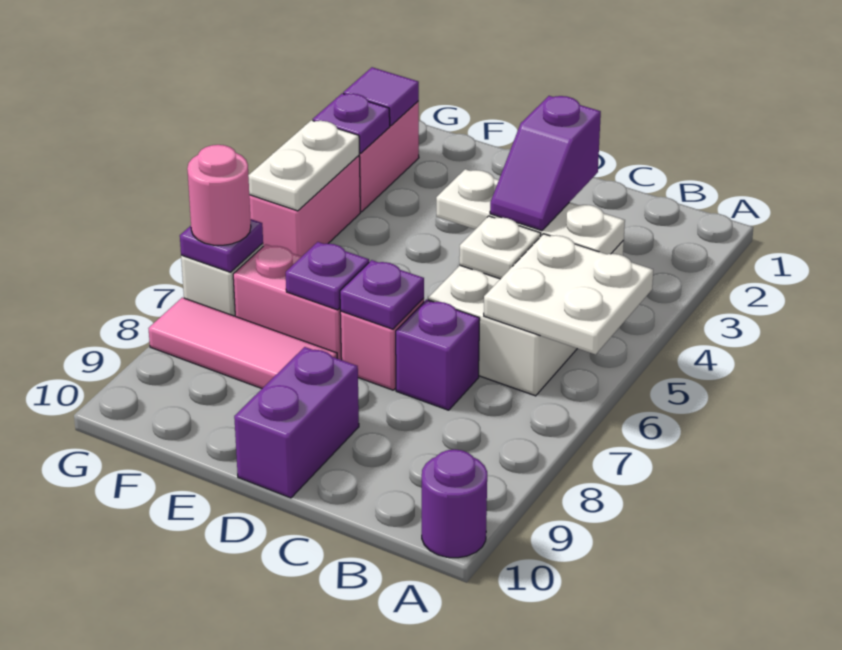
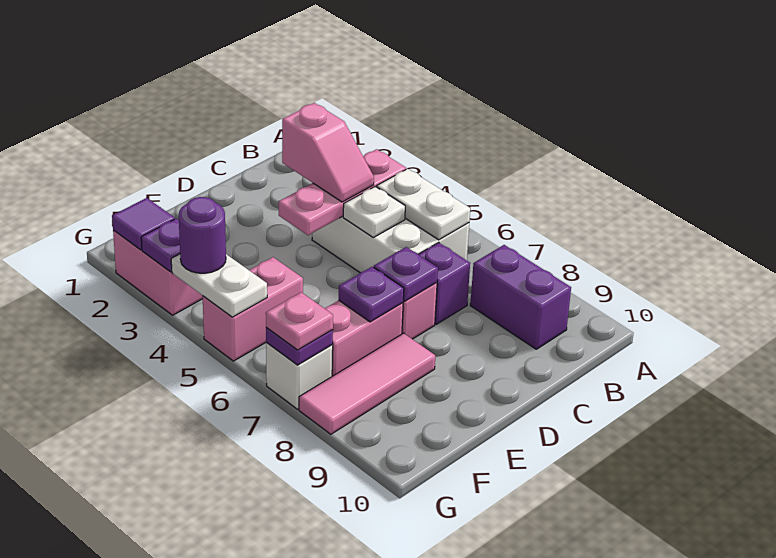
white plate A5:B6 level 2 -> white plate B5:B6 level 2
purple round brick A10 level 1 -> purple round brick G4 level 3
white plate B4:D4 level 2 -> pink plate B4:D4 level 2
purple slope C3:C4 level 3 top 3 -> pink slope C3:C4 level 3 top 3
purple brick D9:D10 level 1 -> purple brick B8:B9 level 1
pink brick G4:G5 level 1 -> pink brick F5:G5 level 1
pink round brick G7 level 3 -> pink plate G7 level 3

